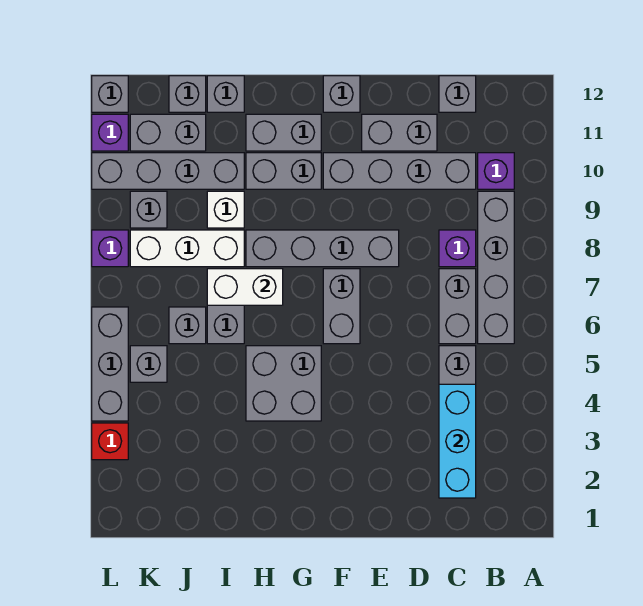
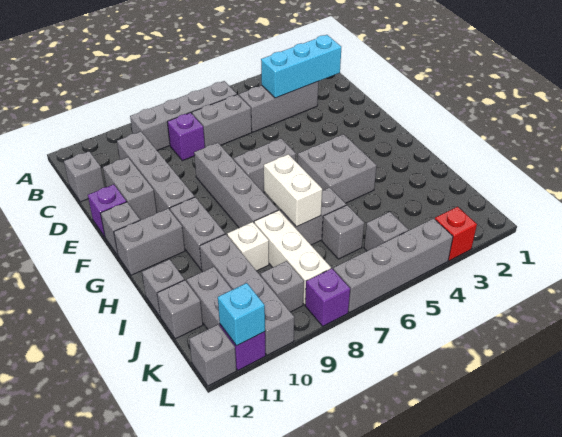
purple brick B10 level 1 -> purple brick E12 level 1
grey brick G11:H11 level 1 -> grey brick G11:G12 level 1
grey brick L4:L6 level 1 -> grey brick L4:L7 level 1
none -> cyan brick L11 level 2

